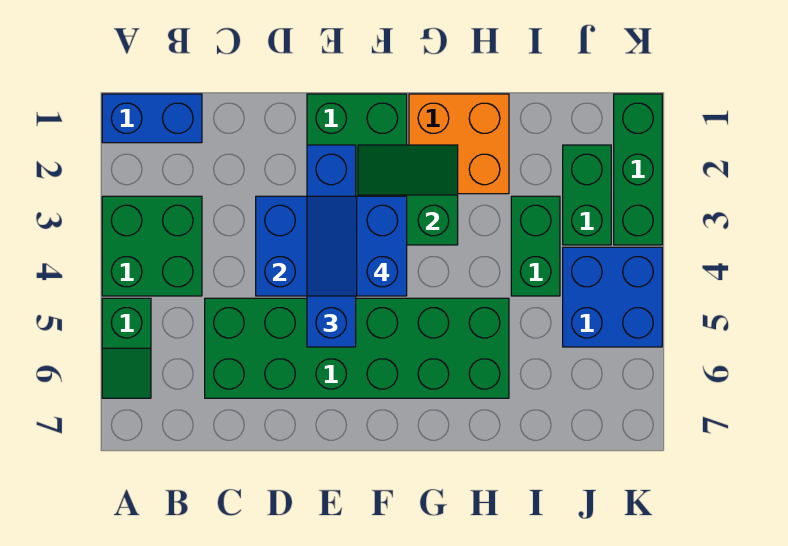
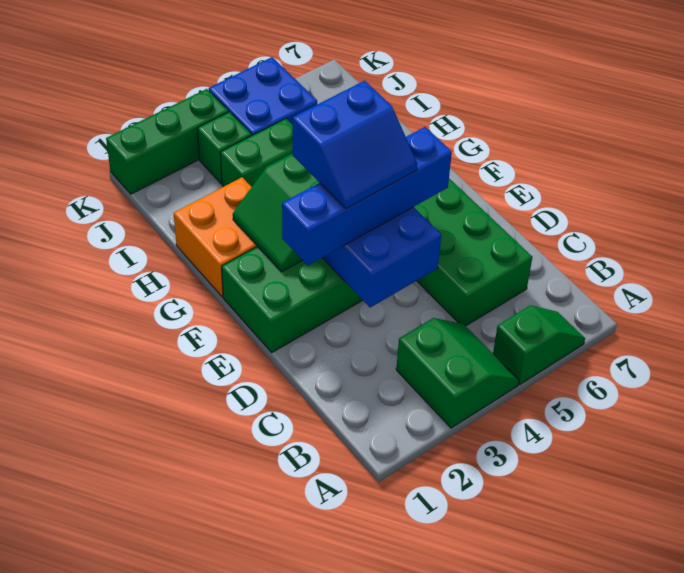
blue brick A1:B1 level 1 -> none
green brick A3:B4 level 1 -> green slope A3:B4 level 1 top 3
green brick J2:J3 level 1 -> green brick J3 level 1

